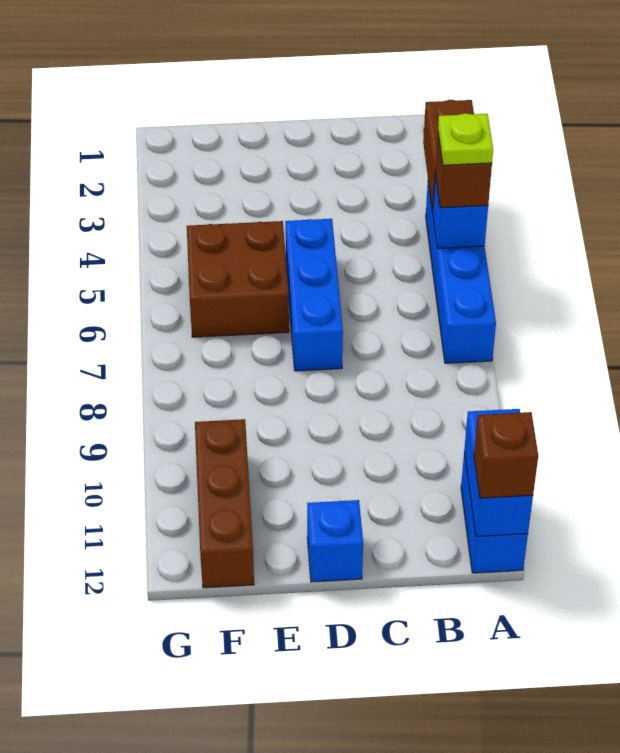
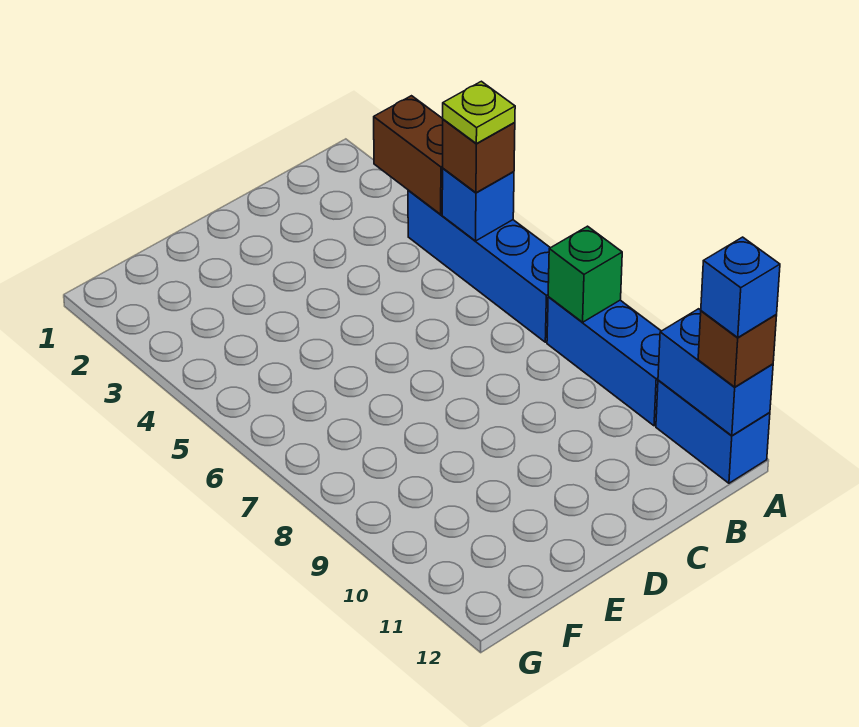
none -> green brick A8 level 2
blue brick D5:D7 level 1 -> blue brick A8:A10 level 1
blue brick D12 level 1 -> blue brick A12 level 4
brown brick E5:F6 level 1 -> none
brown brick F10:F12 level 1 -> none

